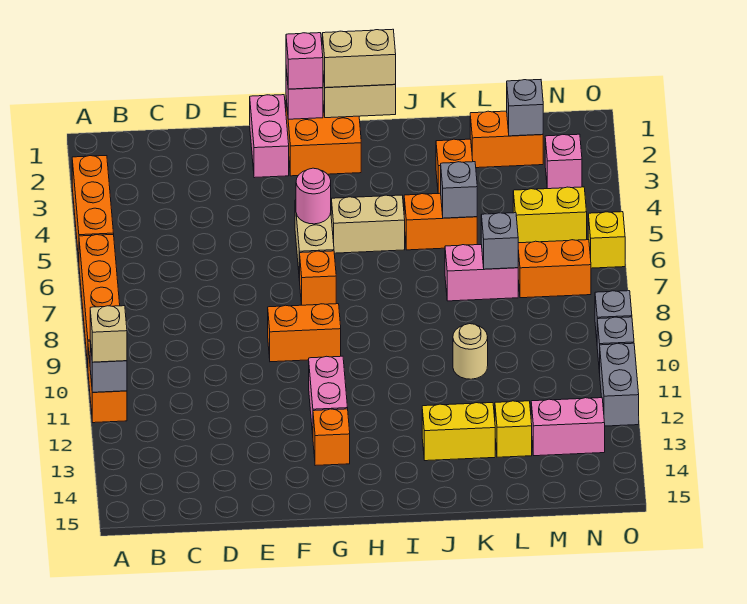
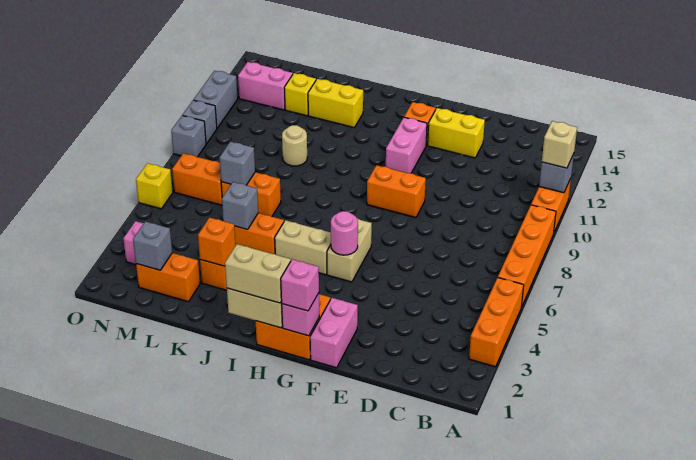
orange brick G7 level 1 -> orange brick K3 level 2
pink brick K7:L7 level 1 -> orange brick K7:L7 level 1
yellow brick M5:N5 level 1 -> yellow brick E13:F13 level 1

